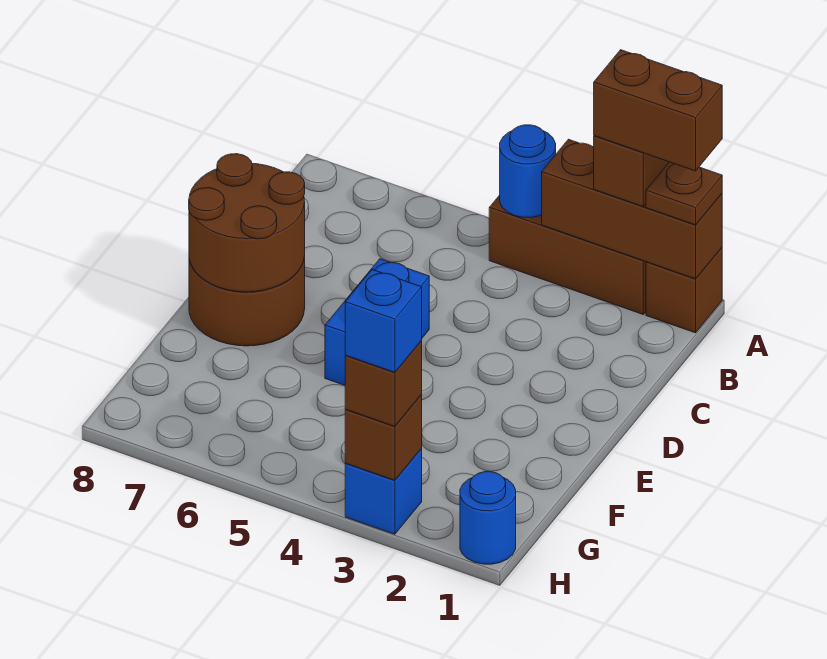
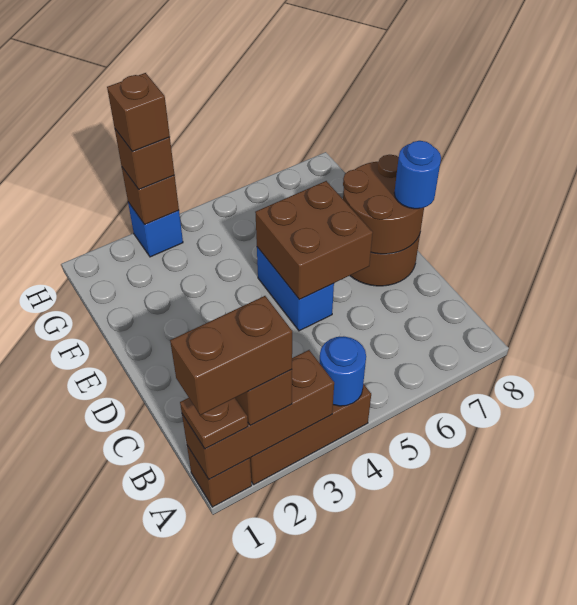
none -> brown brick D5:E6 level 2
blue round brick H1 level 1 -> blue round brick D8 level 3
blue brick H3 level 4 -> brown brick H3 level 4

